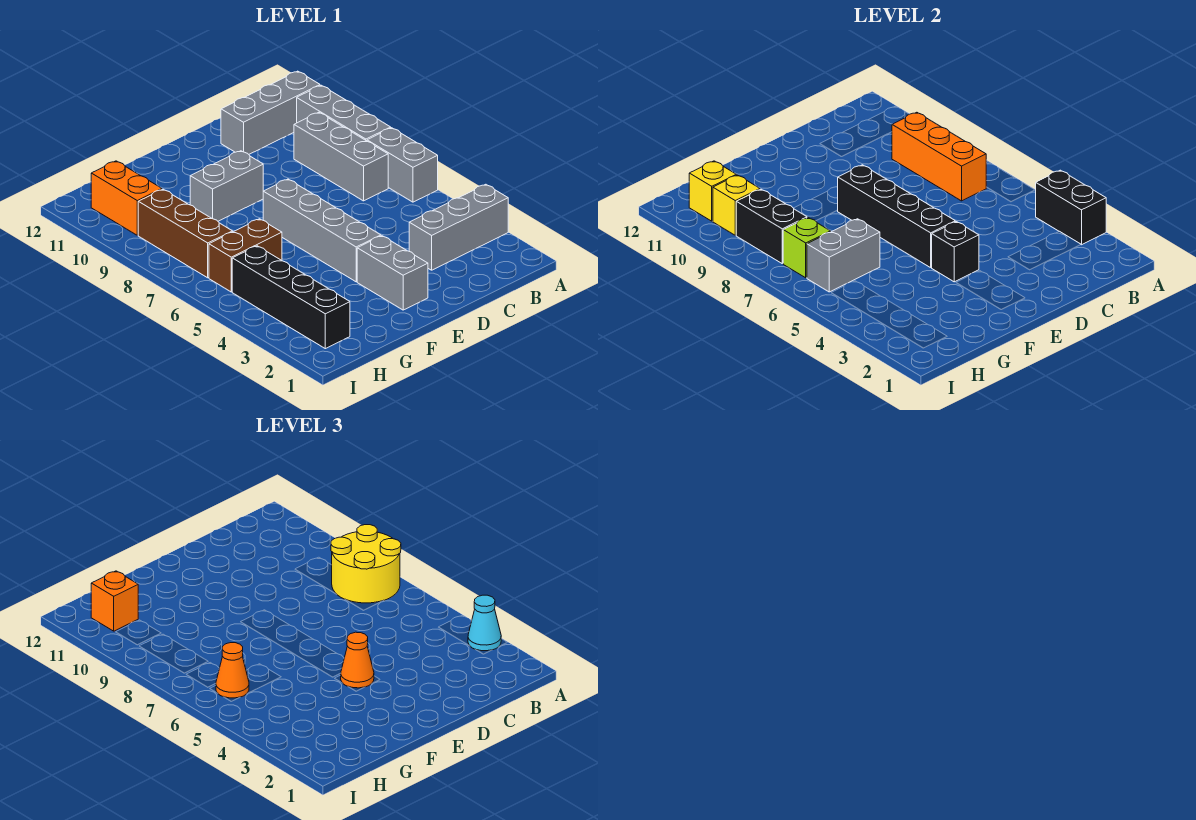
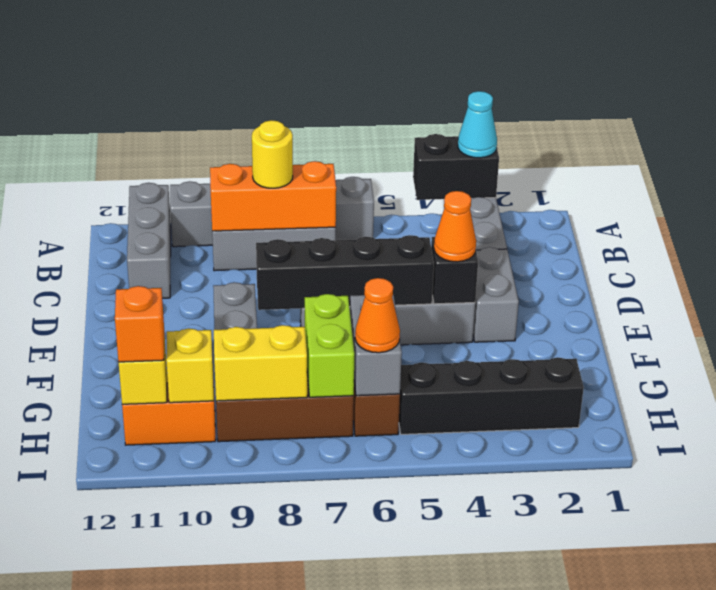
yellow round brick A7:B8 level 3 -> yellow round brick B8 level 3
grey brick E2:E3 level 1 -> grey brick D3:E3 level 1
lime brick H7 level 2 -> lime brick G7:H7 level 2
black brick H8:H9 level 2 -> yellow brick H8:H9 level 2

